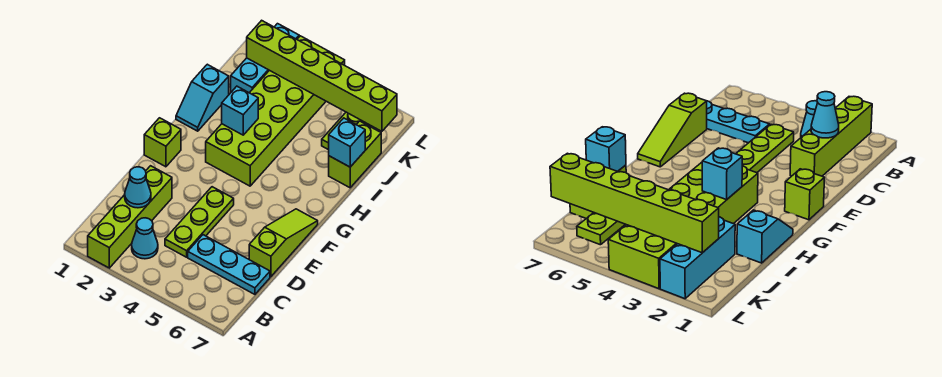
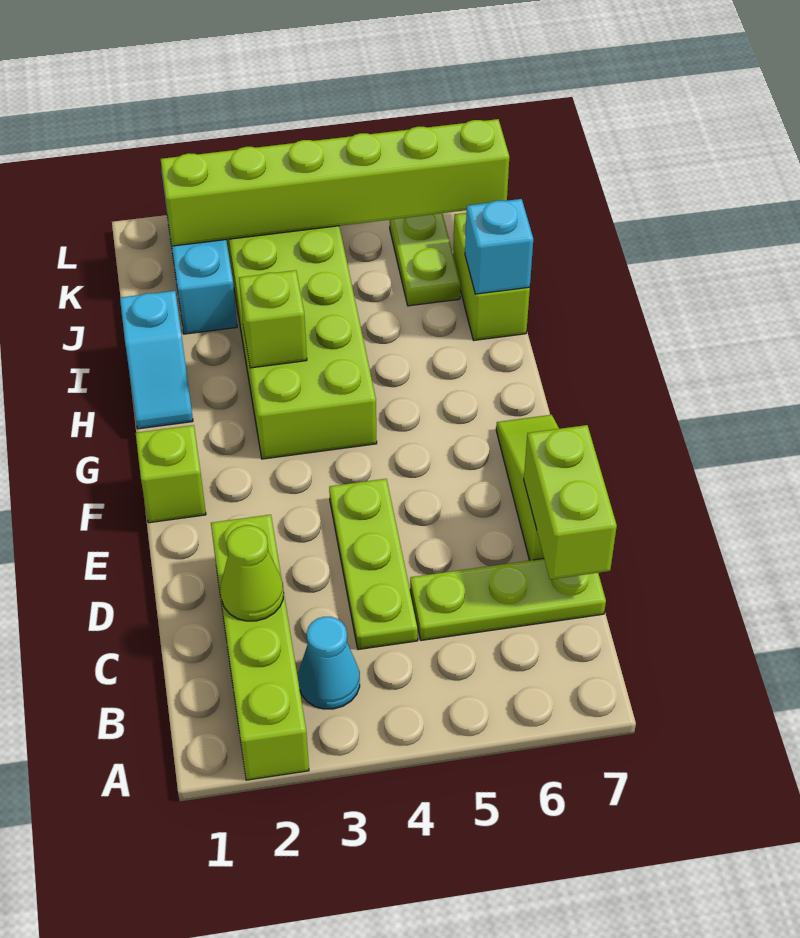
cyan cone C2 level 2 -> lime cone C2 level 2
cyan plate C5:C7 level 1 -> lime plate C5:C7 level 1
none -> lime brick C7:D7 level 2
cyan brick H3 level 2 -> lime brick H3 level 2

